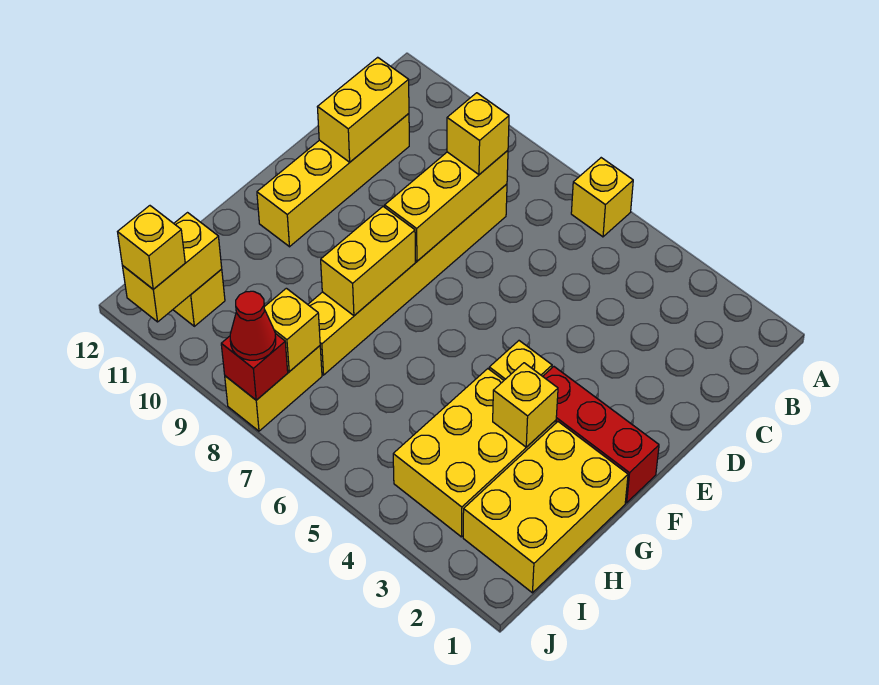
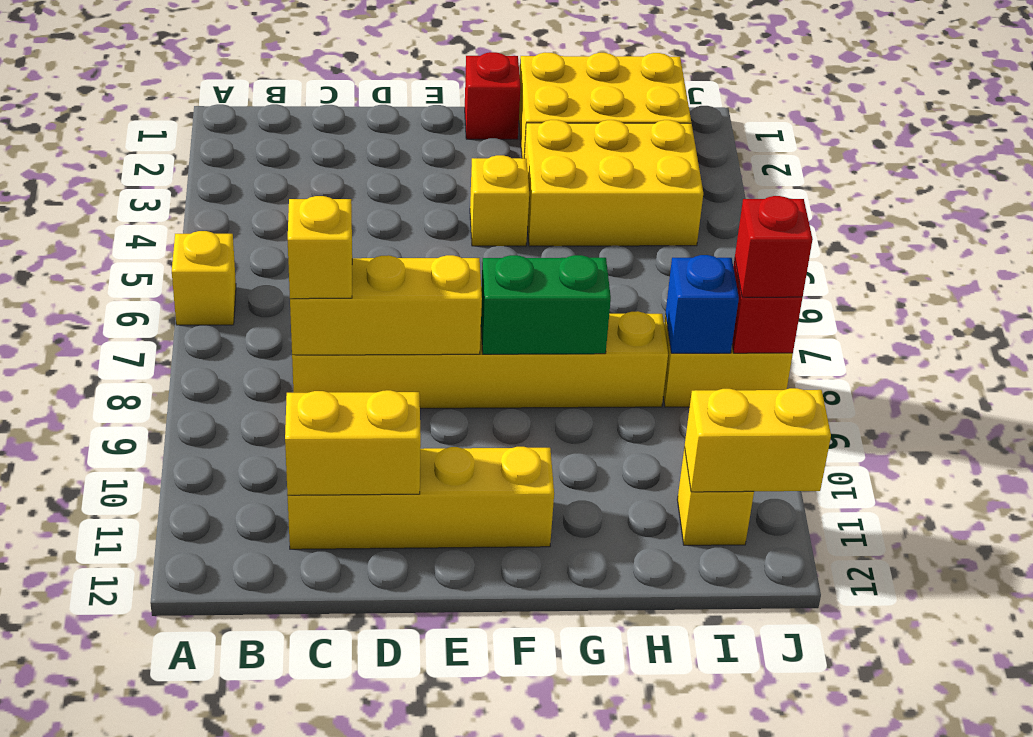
red brick F1:F3 level 1 -> red brick F1 level 1
yellow brick F8:G8 level 2 -> green brick F8:G8 level 2
yellow brick G3 level 2 -> none
yellow brick I8 level 2 -> blue brick I8 level 2
red cone J8 level 3 -> red brick J8 level 3
yellow brick J11 level 3 -> none

